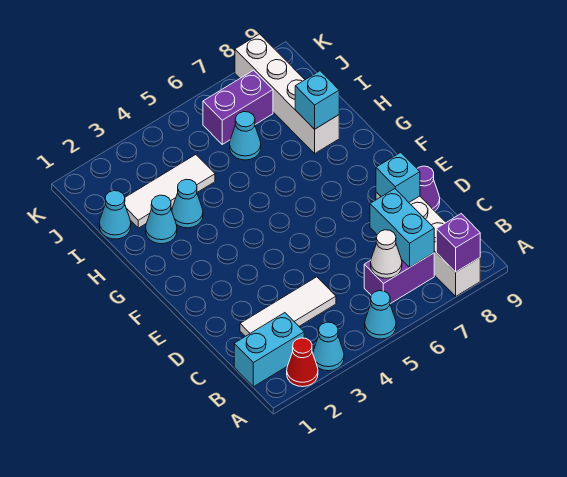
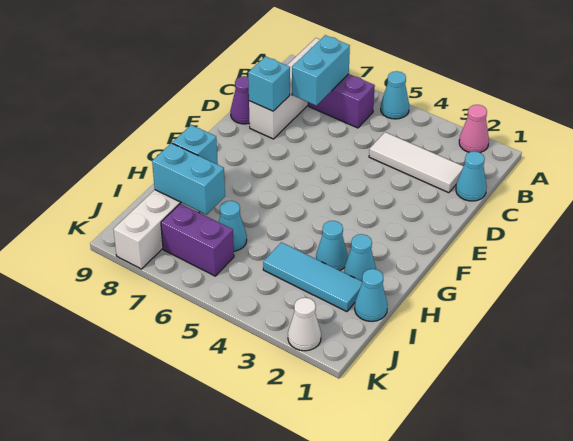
red cone A2 level 1 -> pink cone A2 level 1
cyan cone A3 level 1 -> cyan cone C1 level 1
purple brick A8 level 2 -> none
cyan brick B1:B2 level 1 -> cyan brick I7:I8 level 2
white cone B6 level 2 -> white cone K2 level 1
white tile I2:I4 level 1 -> cyan tile I2:I4 level 1

